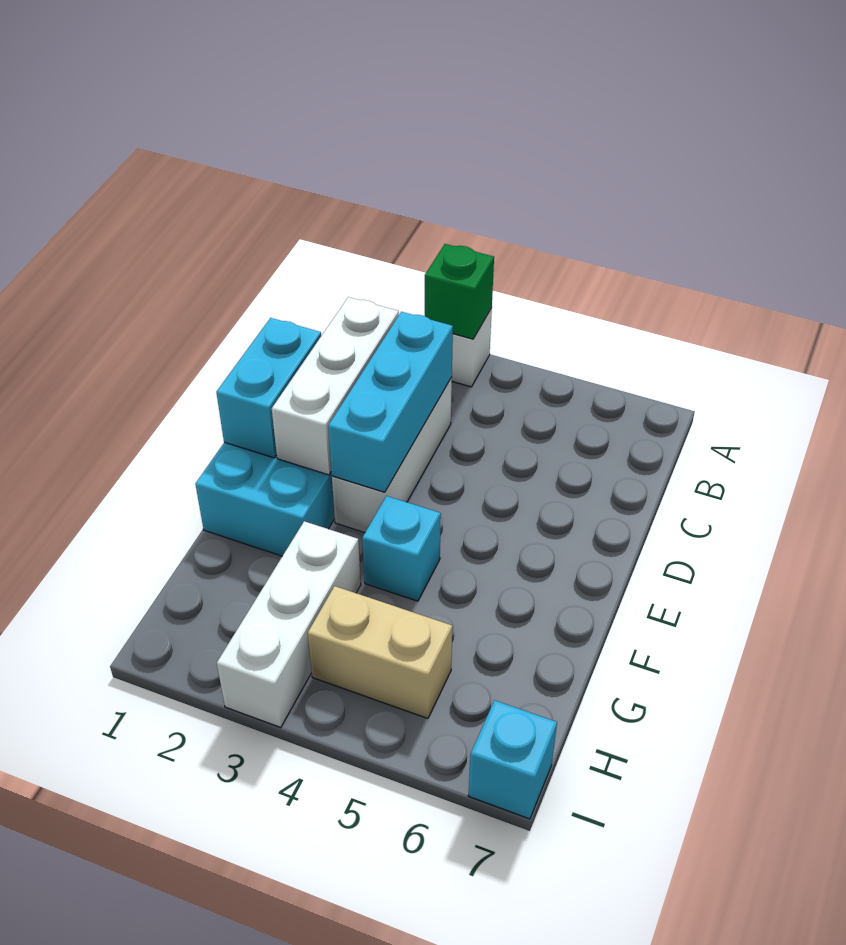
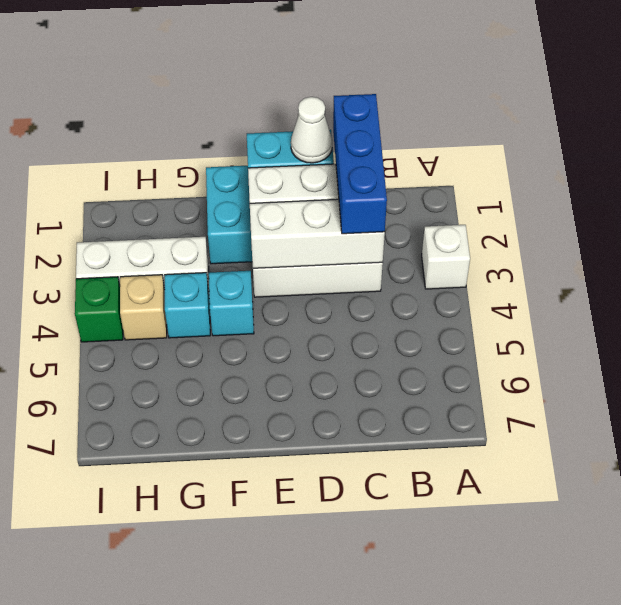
green brick A3 level 2 -> green brick I4 level 1
none -> blue brick C1:C3 level 3
cyan brick C3:E3 level 2 -> white brick C3:E3 level 2
none -> white cone D1 level 3
tan brick H4:H5 level 1 -> tan brick H4 level 1
cyan brick I7 level 1 -> cyan brick G4 level 1

